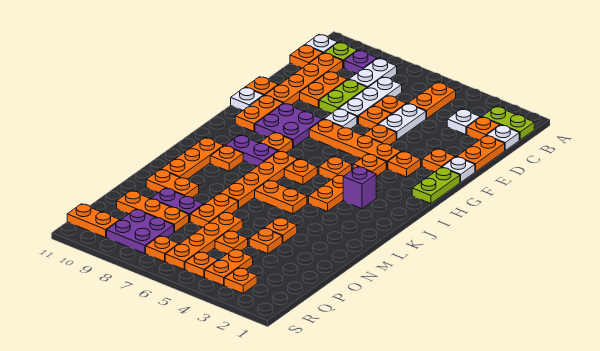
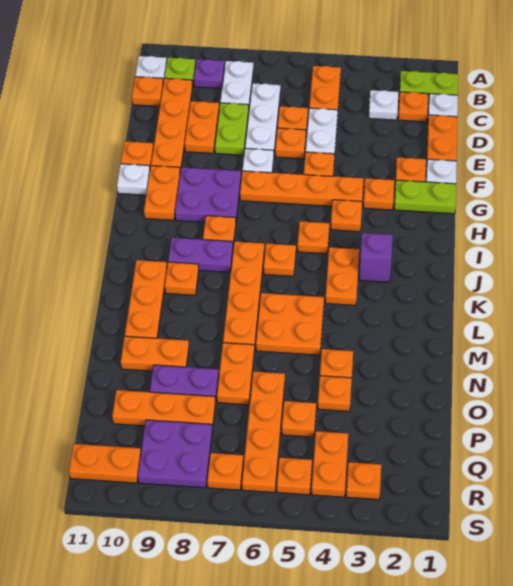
lime plate G1:H1 level 1 -> lime plate G1:G2 level 1
orange plate L5:L6 level 1 -> orange plate L5:M6 level 1

